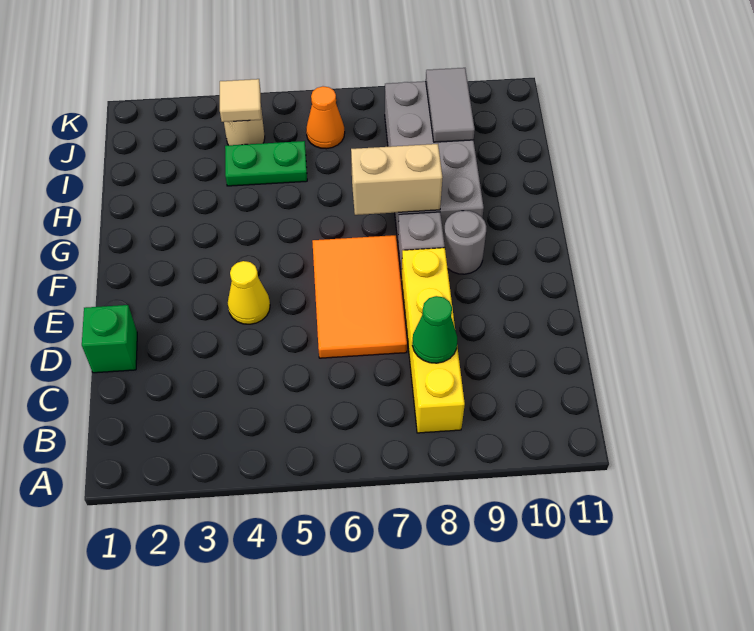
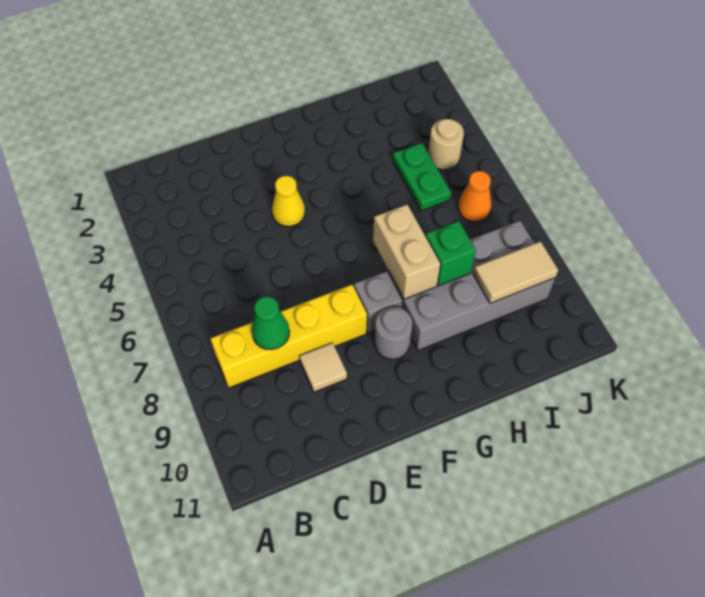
green brick D1 level 1 -> green brick H8 level 2
orange tile D6:F7 level 1 -> none
grey tile I9:J9 level 2 -> tan tile I9:J9 level 2
tan tile J4 level 2 -> tan tile D9 level 1

